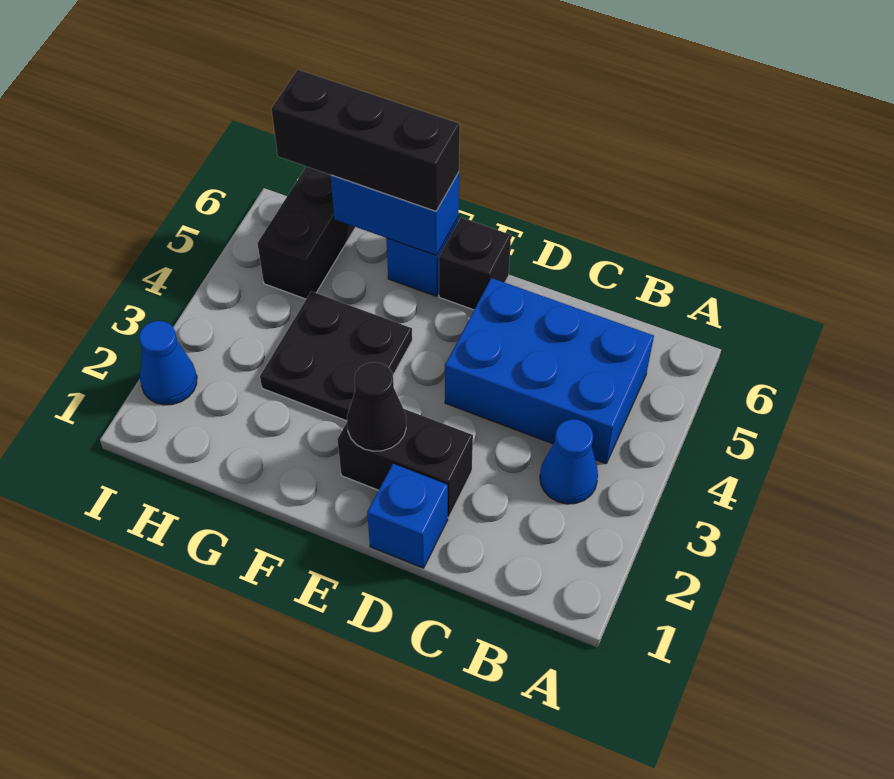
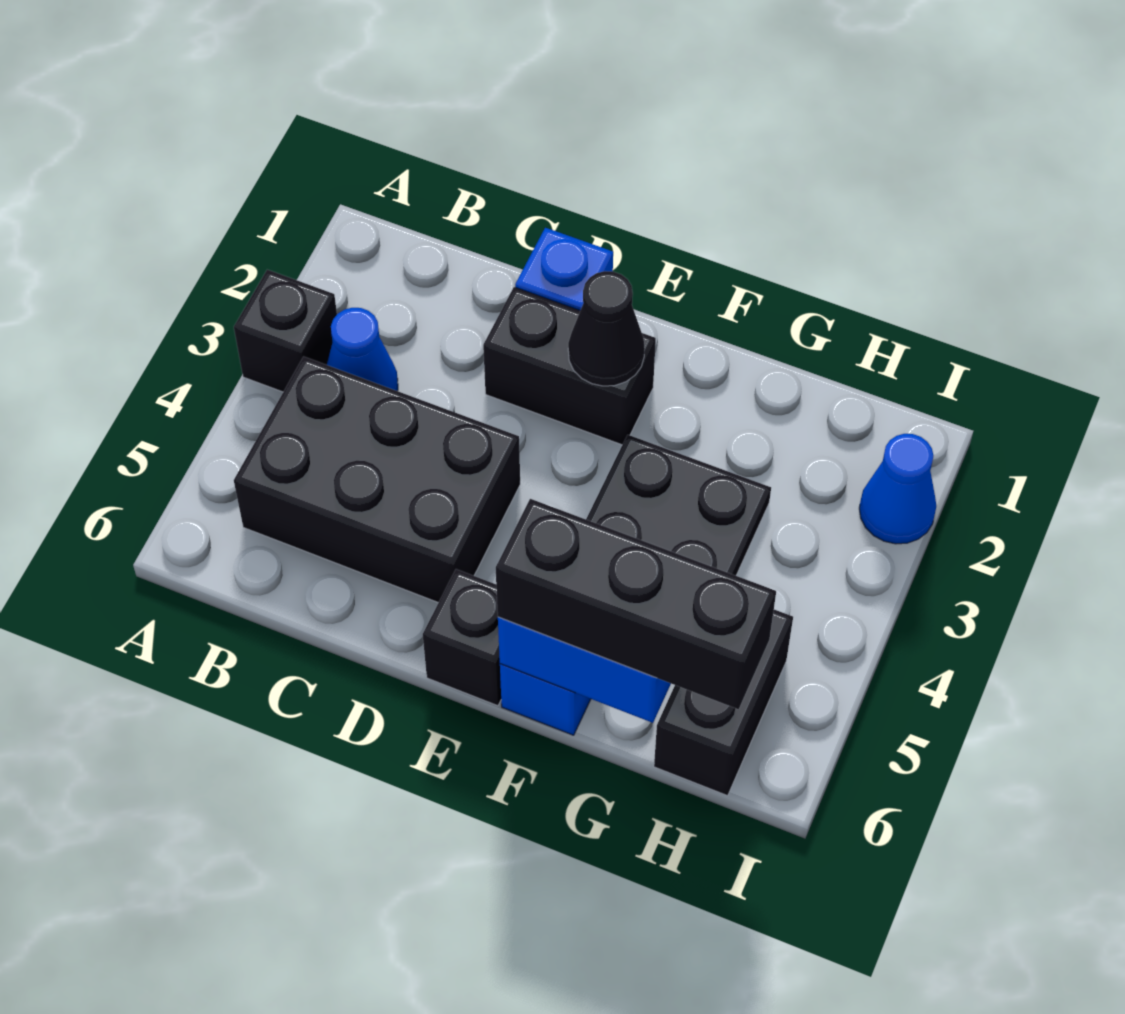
none -> black brick A3 level 1
blue brick B4:D5 level 1 -> black brick B4:D5 level 1

